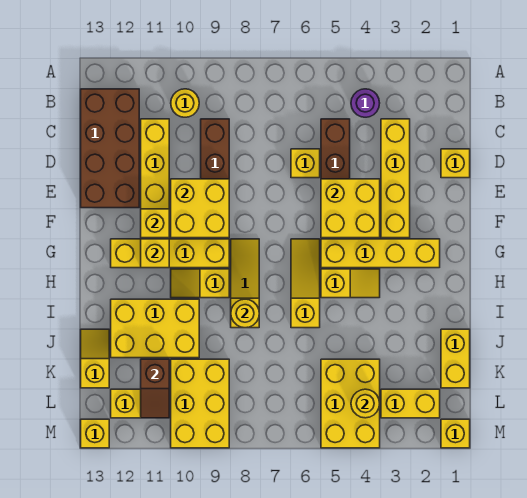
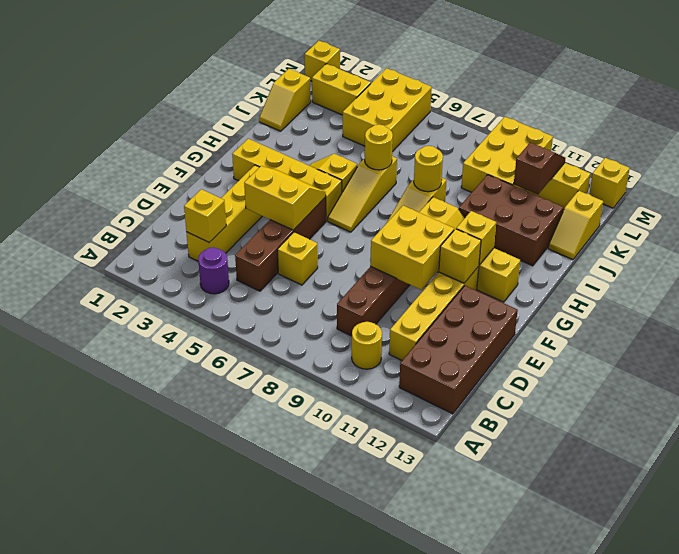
yellow brick D1 level 1 -> yellow brick C3 level 2
yellow brick E4:F5 level 2 -> yellow slope E4:F5 level 2 top E
yellow brick I10:J12 level 1 -> brown brick I10:J12 level 1
yellow brick J1:K1 level 1 -> yellow slope J1:K1 level 1 top K
yellow round brick L4 level 2 -> yellow round brick I6 level 2

